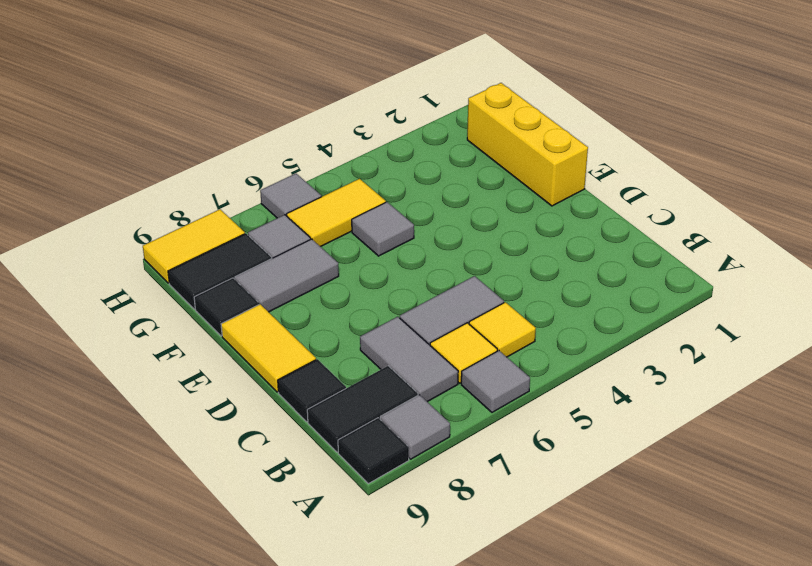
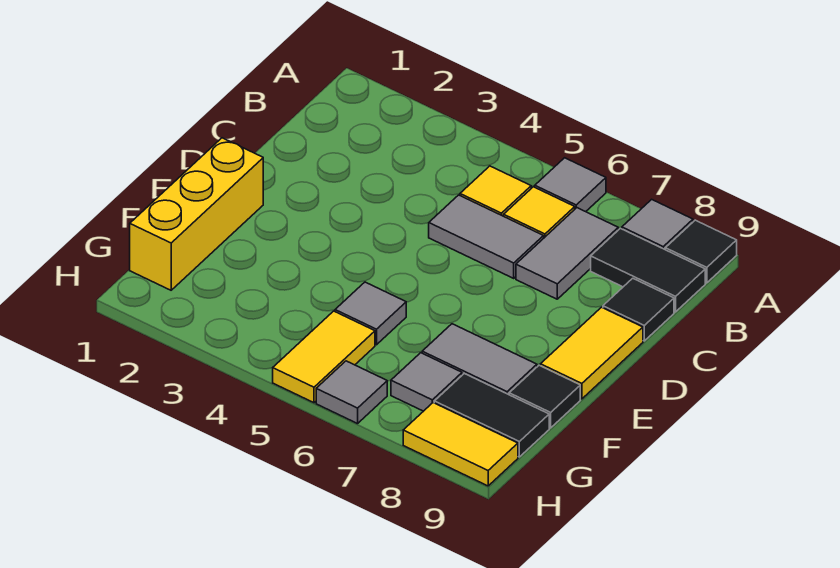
yellow tile G5:G6 level 1 -> yellow tile G5:H5 level 1

